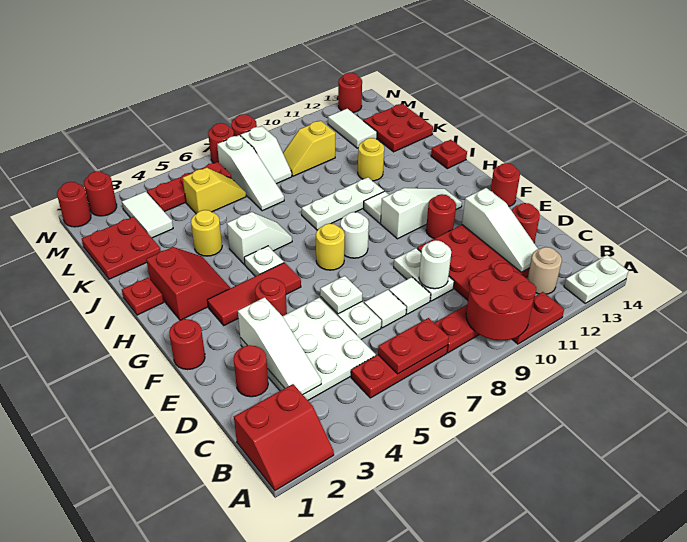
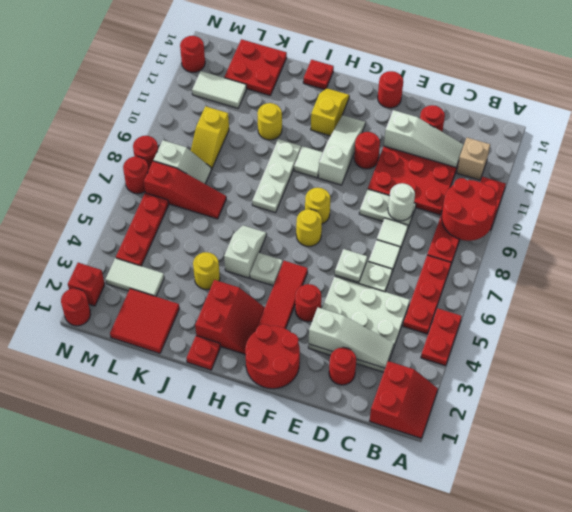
white plate A13:A14 level 1 -> none
red plate B6:B7 level 2 -> red plate A4:A5 level 1
tan round brick B12 level 1 -> tan brick B12 level 1
red round brick F1 level 1 -> red round brick F1:G2 level 1
white round brick G8 level 1 -> yellow round brick G8 level 1
red slope H2:I3 level 1 top 2 -> red slope H2:I3 level 1 top I
red plate K1:L2 level 1 -> red tile K1:L2 level 1
white slope K7:M7 level 1 top M -> red slope K7:M7 level 1 top M
yellow slope L5:L6 level 1 top 5 -> yellow slope H12:H13 level 1 top 12
red round brick N2 level 1 -> red brick N2 level 1

